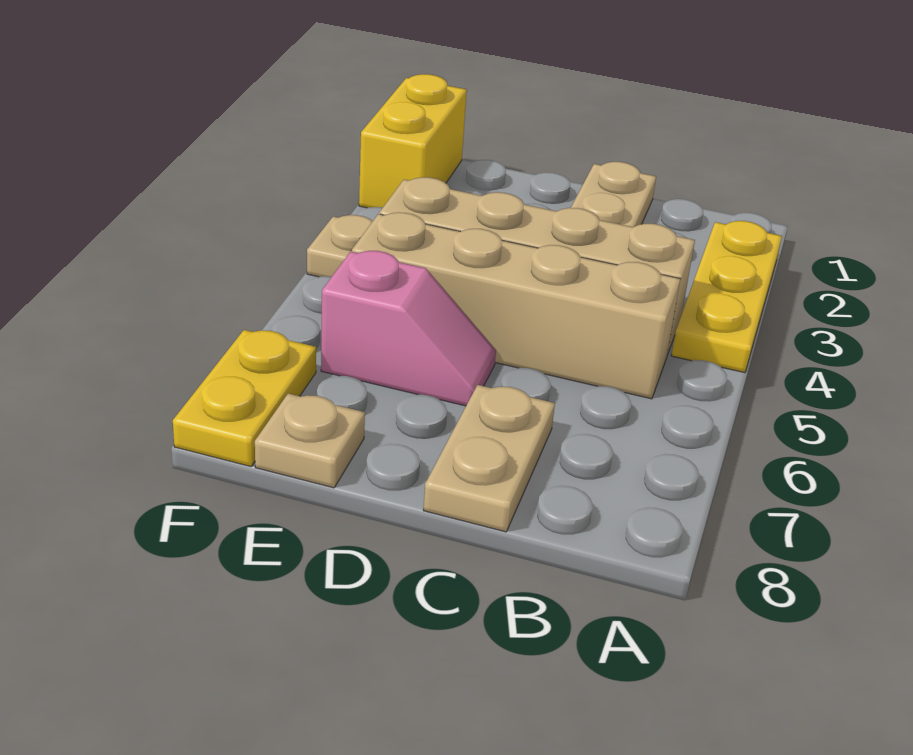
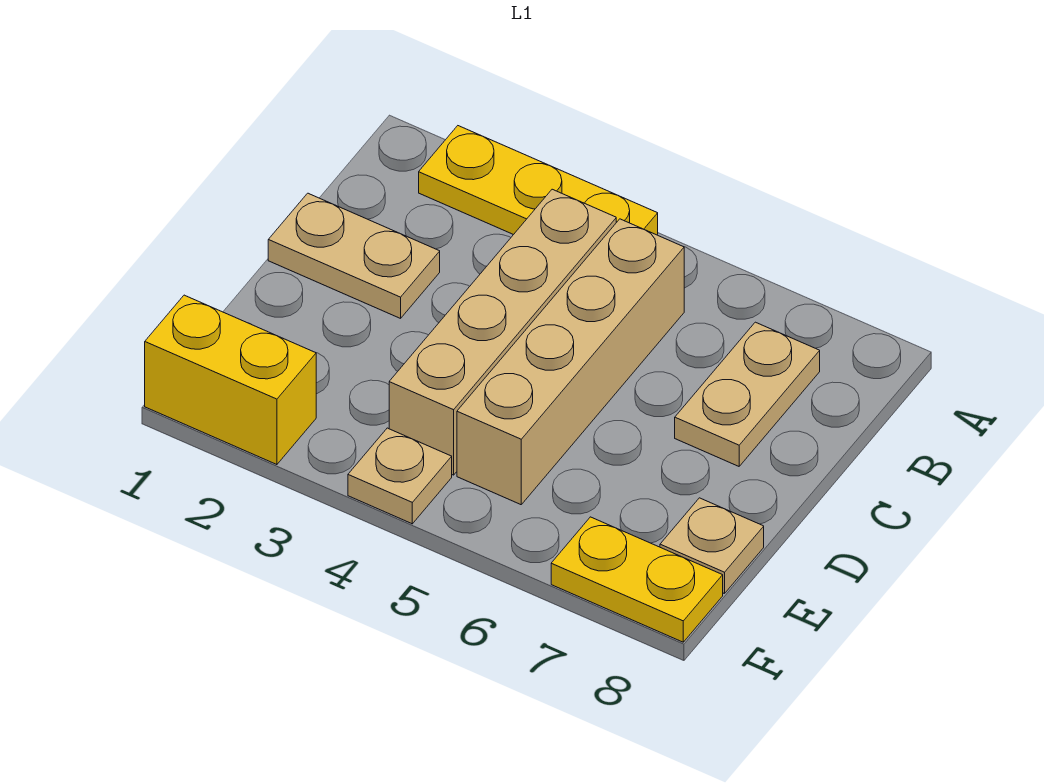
tan plate C7:C8 level 1 -> tan plate B7:C7 level 1
pink slope D6:E6 level 1 top E -> none

